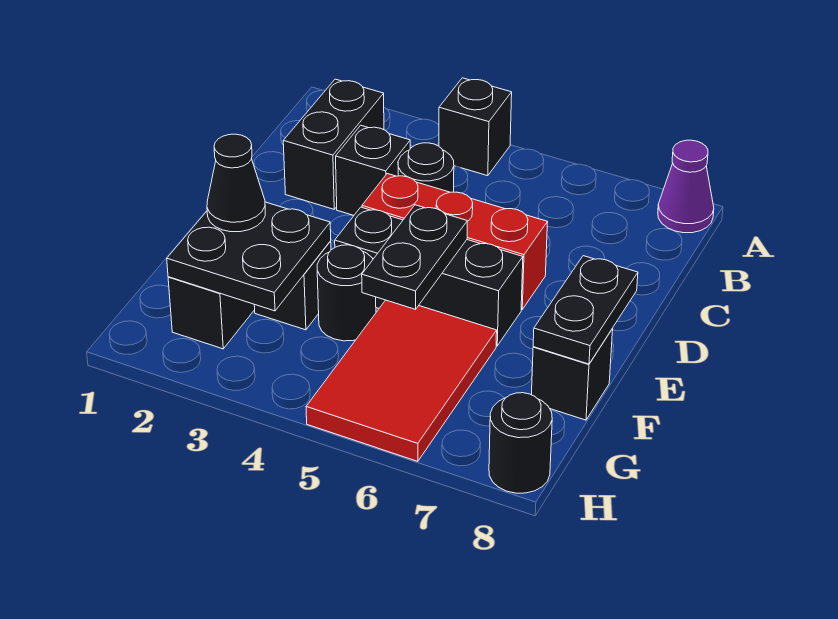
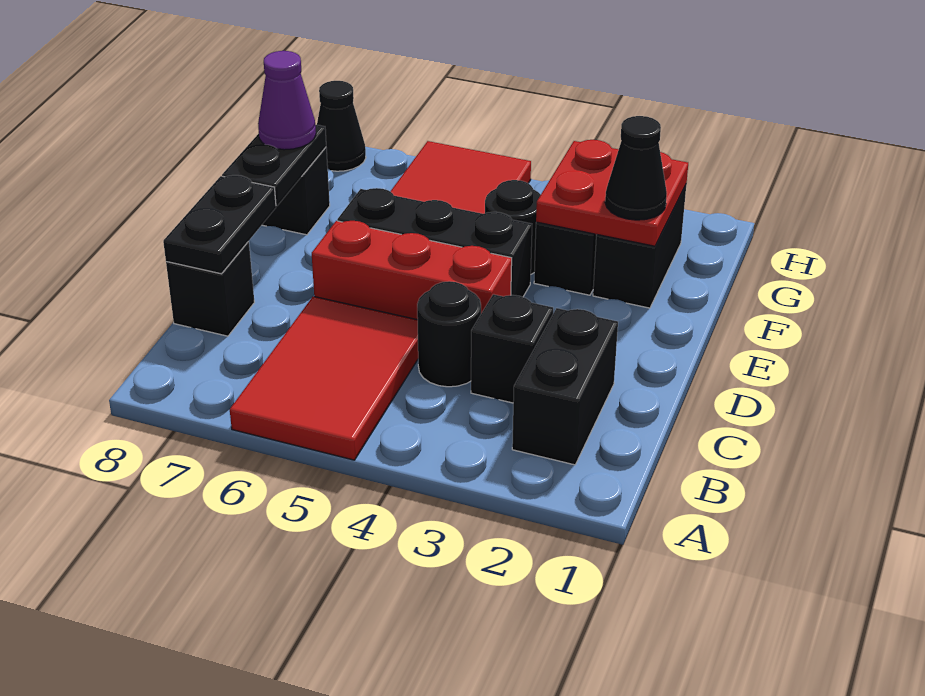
black brick A4 level 1 -> black brick C8 level 1
none -> red tile A5:C6 level 1
purple cone A8 level 1 -> purple cone F8 level 3
black plate E5:F5 level 2 -> black plate C8:D8 level 2
black plate F2:G3 level 2 -> red plate F2:G3 level 2
black round brick H8 level 1 -> black cone H8 level 1

